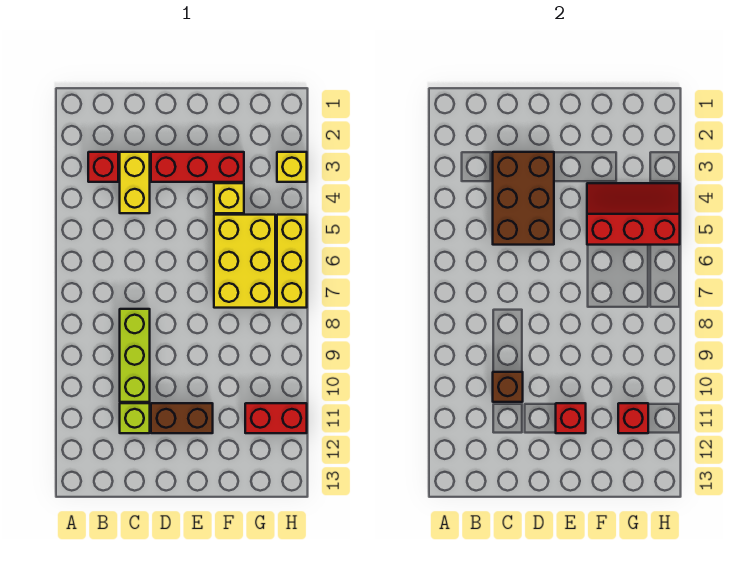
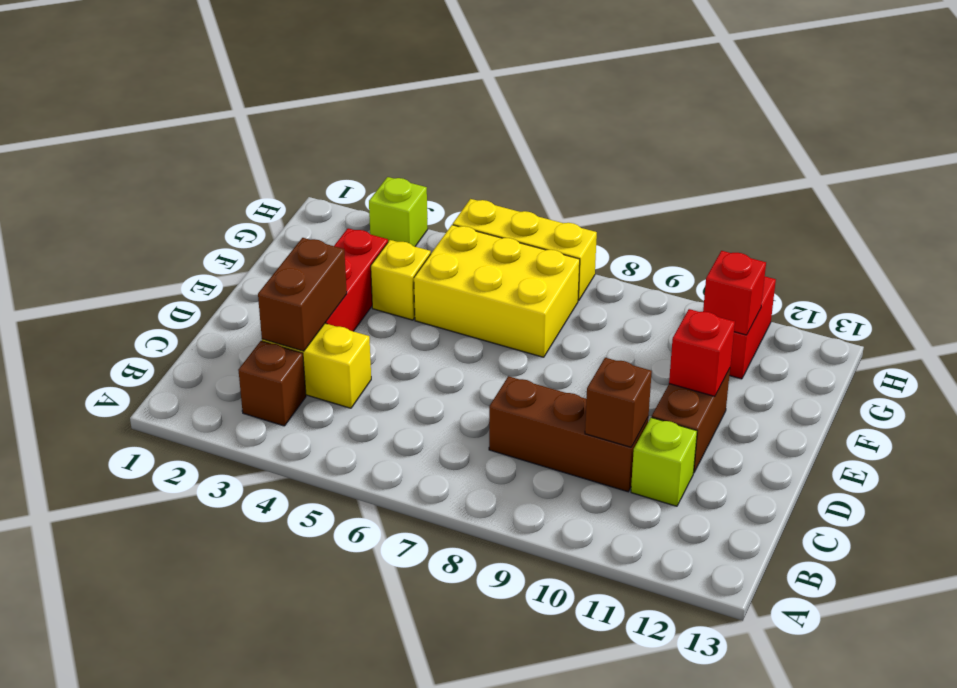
red brick B3 level 1 -> brown brick B3 level 1
brown brick C3:D5 level 2 -> brown brick C3:D3 level 2
lime brick C8:C10 level 1 -> brown brick C8:C10 level 1
red slope F4:H5 level 2 top 5 -> none
yellow brick H3 level 1 -> lime brick H3 level 1

